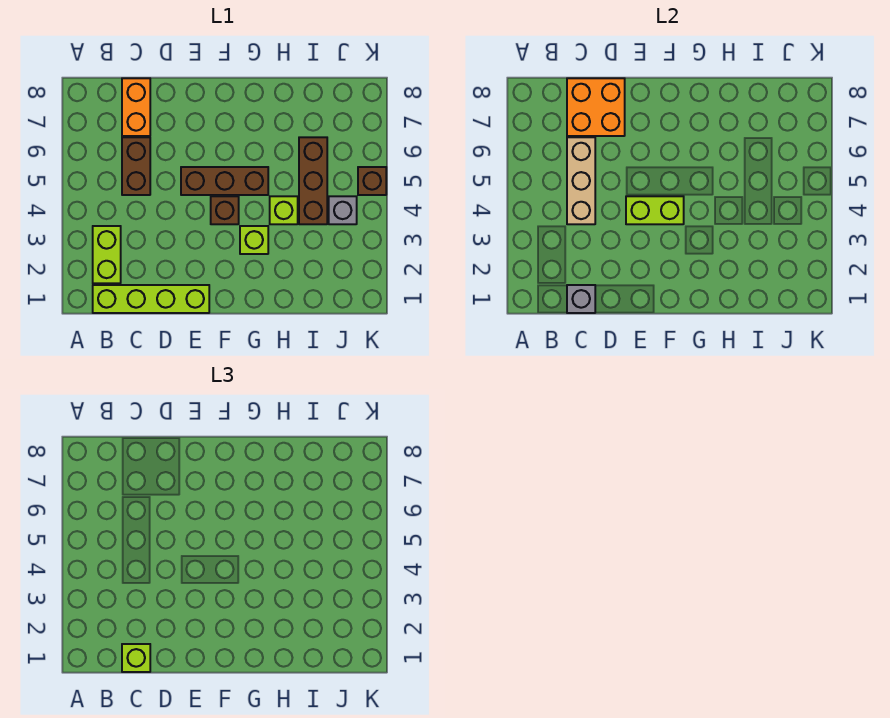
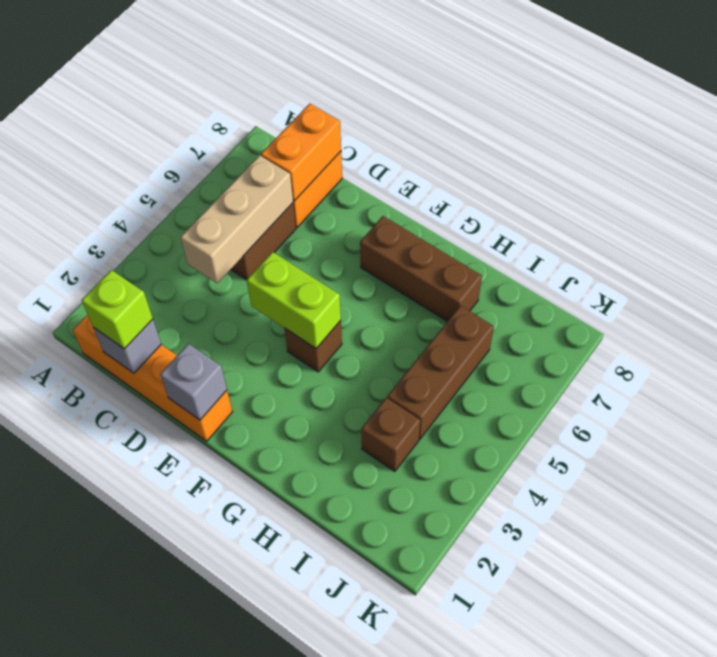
lime brick B1:E1 level 1 -> orange brick B1:E1 level 1
lime brick B2:B3 level 1 -> none
orange brick C7:D8 level 2 -> orange brick C7:C8 level 2
brown brick E5:G5 level 1 -> brown brick F7:H7 level 1
lime brick G3 level 1 -> none
lime brick H4 level 1 -> none
grey brick J4 level 1 -> grey brick E1 level 2
brown brick K5 level 1 -> brown brick I3 level 1

